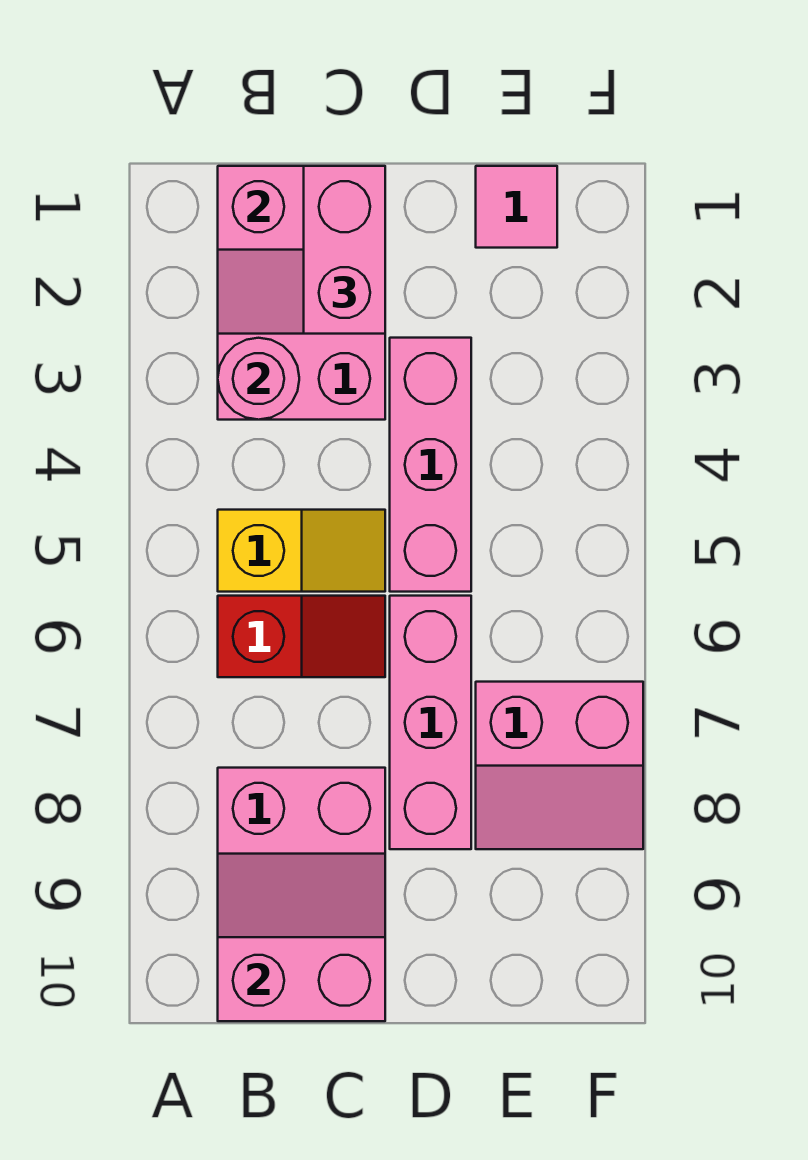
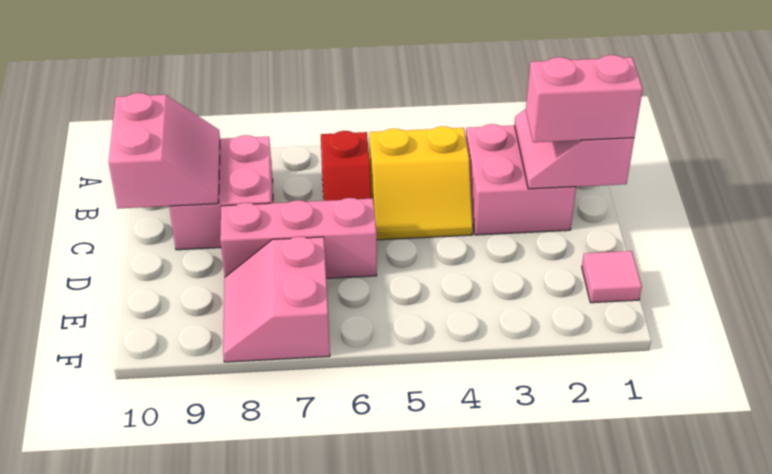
pink round brick B3 level 2 -> none
yellow slope B5:C5 level 1 top B -> yellow slope B4:C5 level 1 top B
pink brick D3:D5 level 1 -> none

